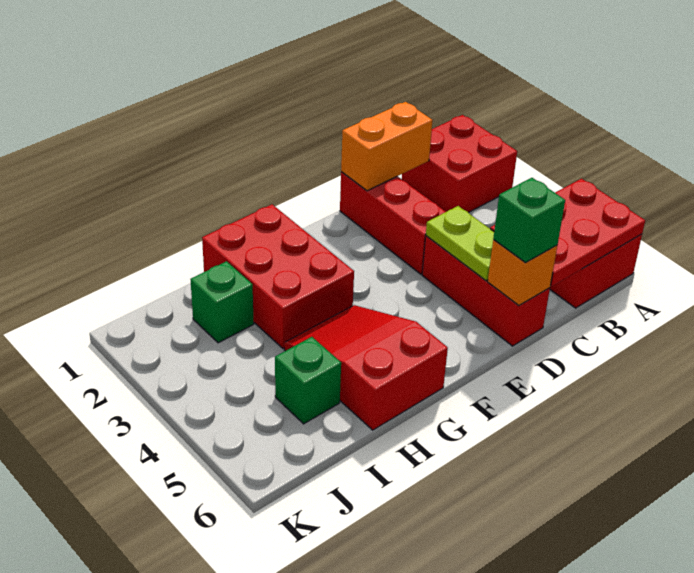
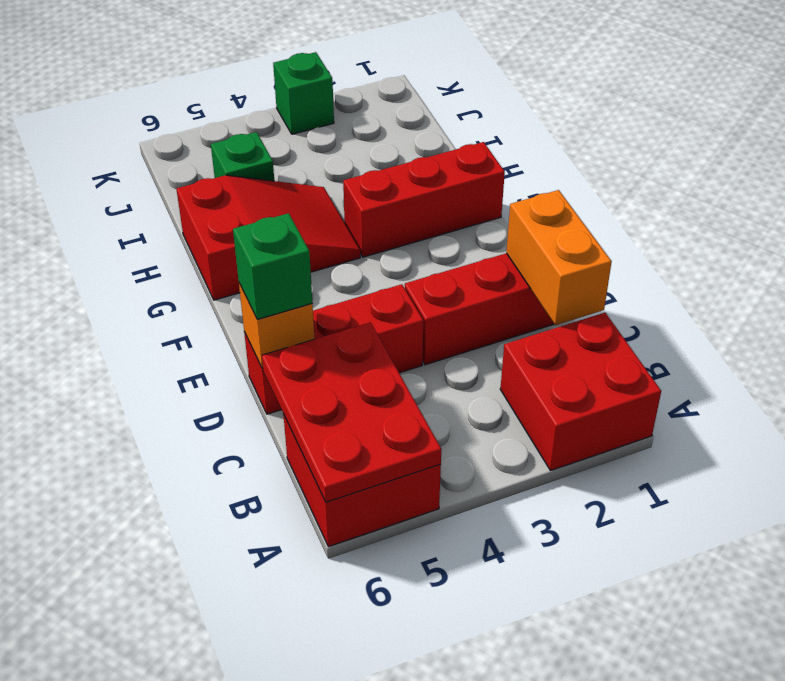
lime plate D4:D5 level 2 -> none
red brick G1:H3 level 1 -> red brick G1:G3 level 1
green brick I2 level 1 -> green brick K3 level 1

